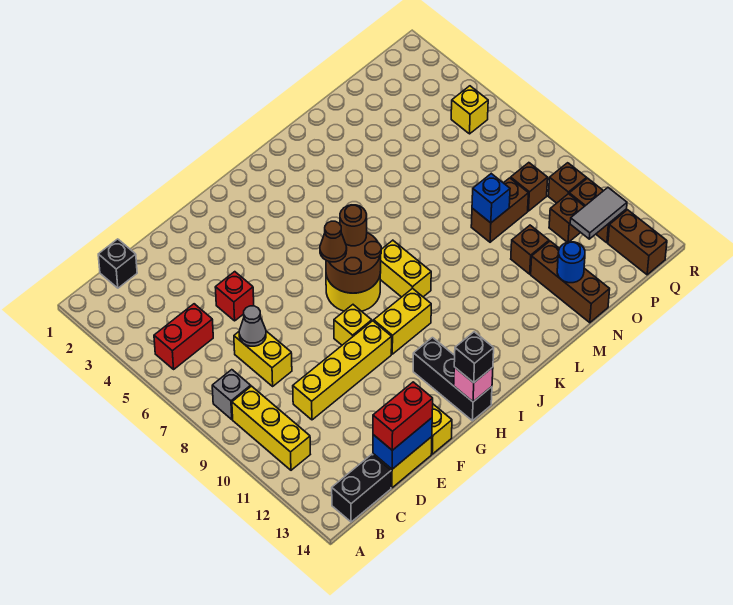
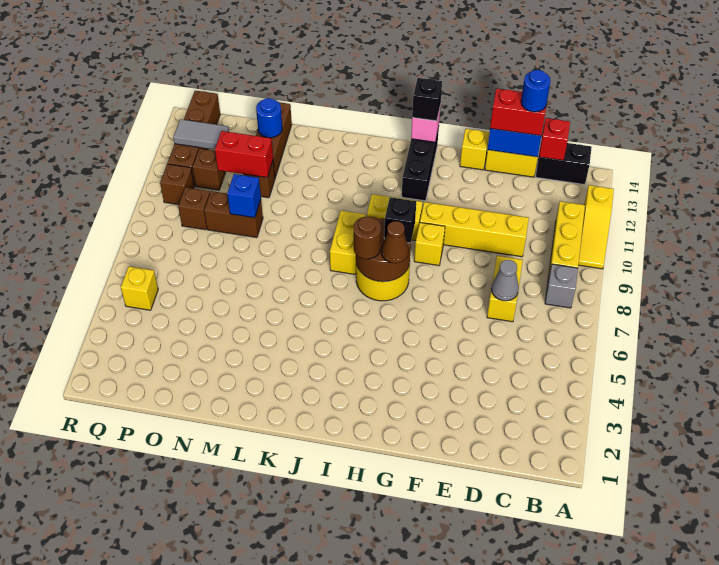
none -> yellow slope A10:A12 level 1 top 12
red brick B5:C5 level 1 -> red brick N11:O11 level 2
black brick C1 level 1 -> black brick H8 level 3
none -> blue round brick D14 level 4
red brick E5 level 1 -> red brick C14 level 2

